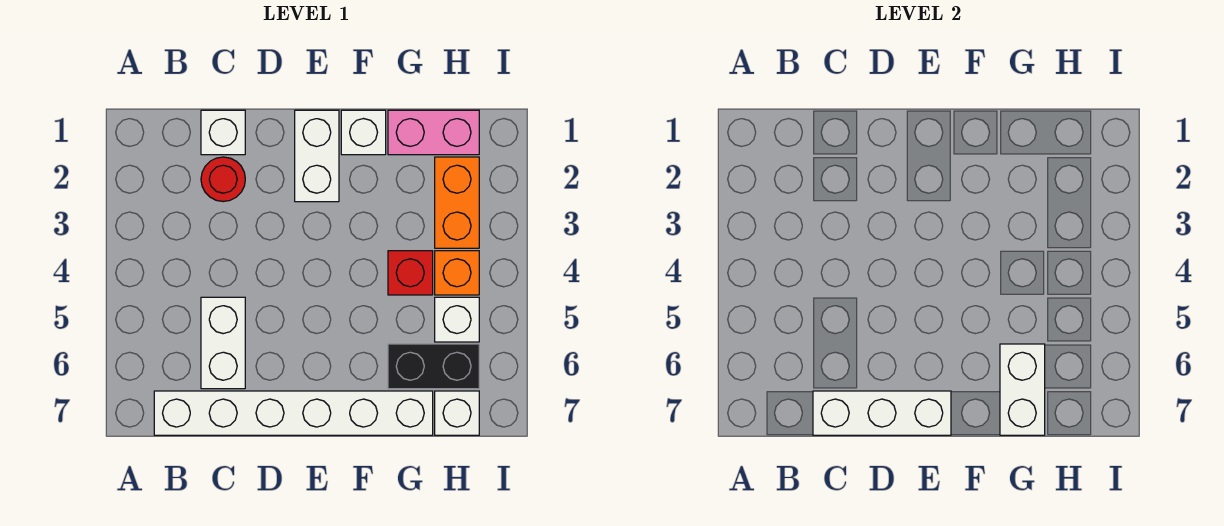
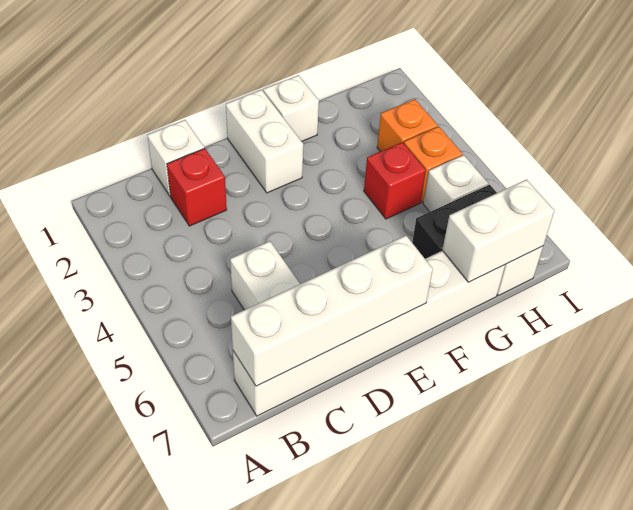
red round brick C2 level 1 -> red brick C2 level 1
white brick C7:E7 level 2 -> white brick B7:E7 level 2
pink brick G1:H1 level 1 -> none
white brick G6:G7 level 2 -> white brick G7:H7 level 2
orange brick H2:H3 level 1 -> orange brick H3 level 1

